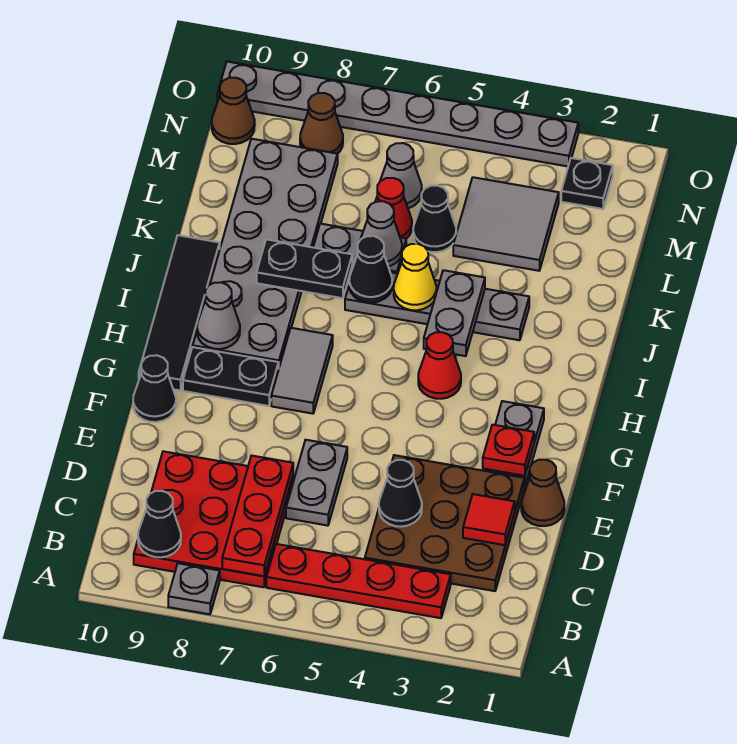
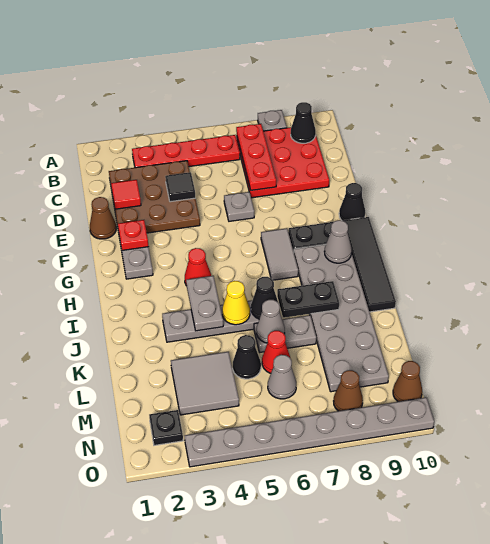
black cone D4 level 2 -> black tile D4 level 2
grey plate D6:E6 level 1 -> grey plate E6 level 1

